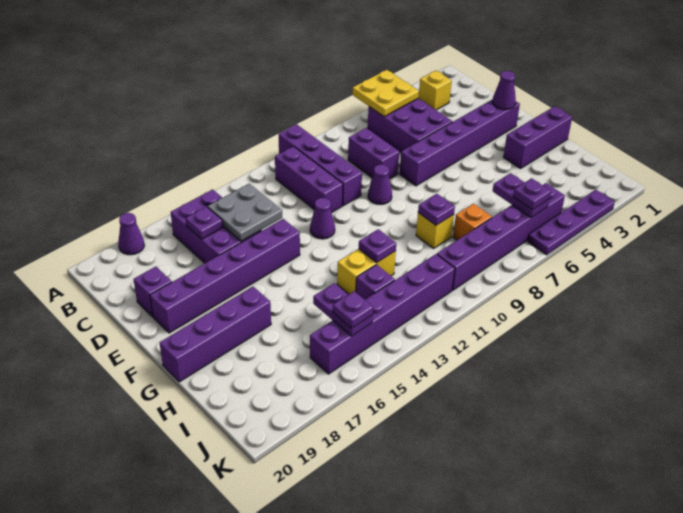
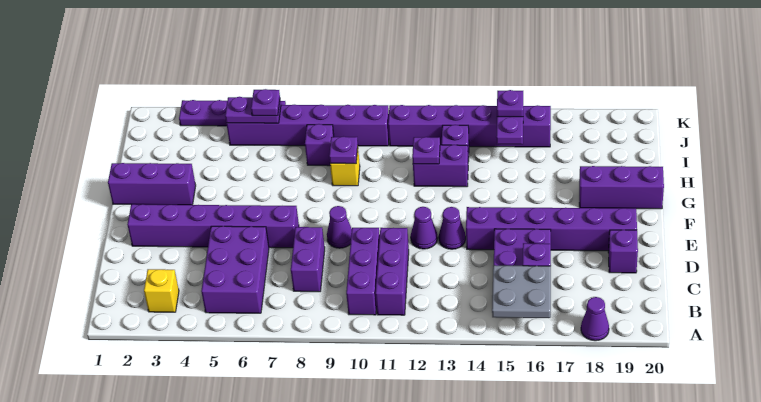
yellow plate A5:B6 level 2 -> none
purple brick A10:D10 level 1 -> purple brick B10:D10 level 1
grey plate C14:D15 level 2 -> grey plate A15:B16 level 2
purple cone E2 level 2 -> purple cone E13 level 1
purple brick G17:G20 level 1 -> purple brick G18:G20 level 1
yellow brick H12:H13 level 1 -> purple brick H12:H13 level 1
purple plate I6:J6 level 2 -> purple plate J5:J6 level 2
orange brick I8 level 1 -> purple brick I8 level 1

